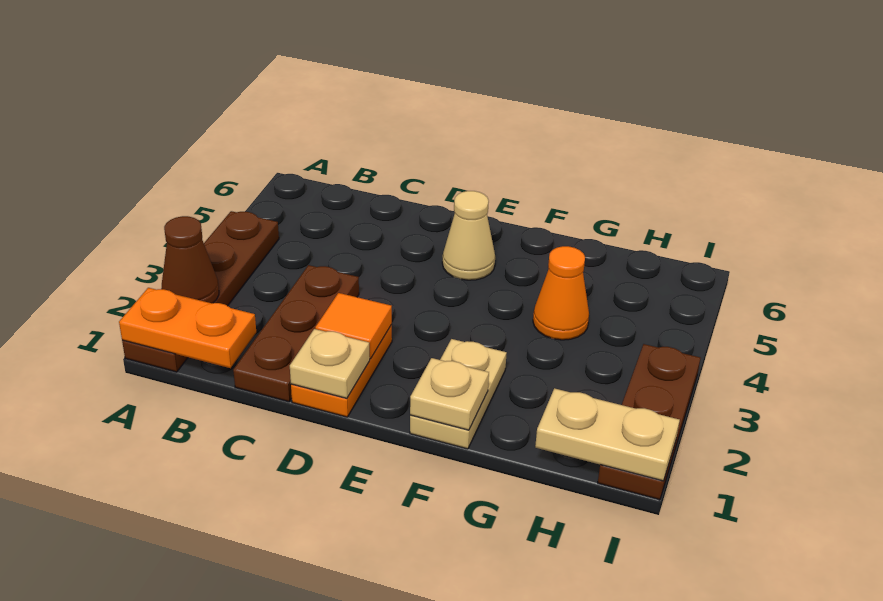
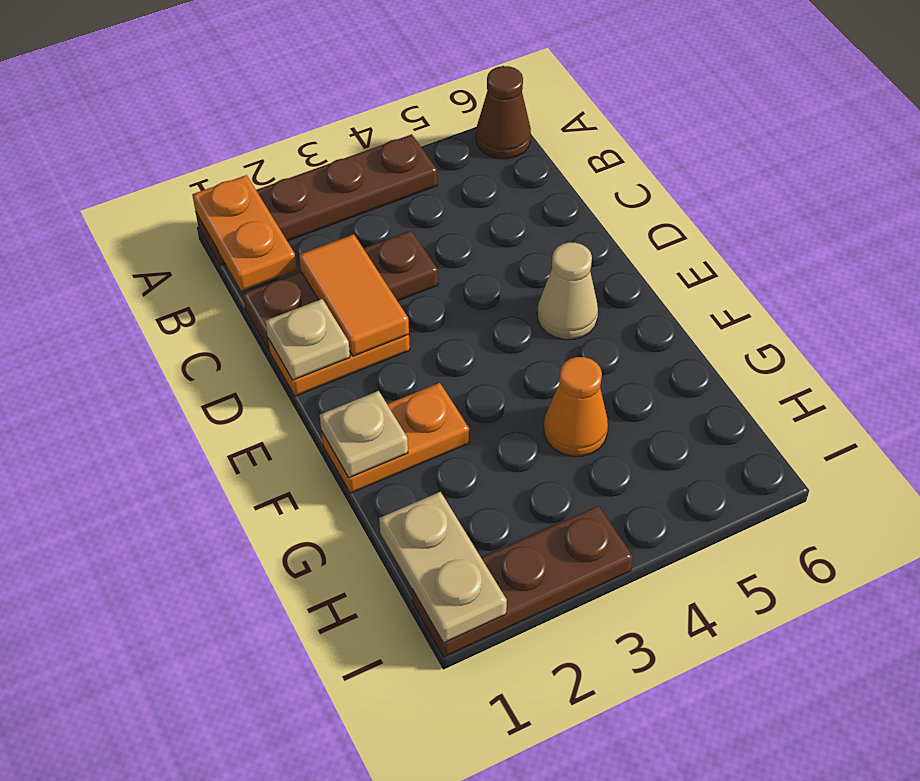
brown cone A2 level 2 -> brown cone A6 level 1
orange tile D2 level 2 -> orange tile C2:D2 level 2
tan plate F1:F2 level 1 -> orange plate F1:F2 level 1

